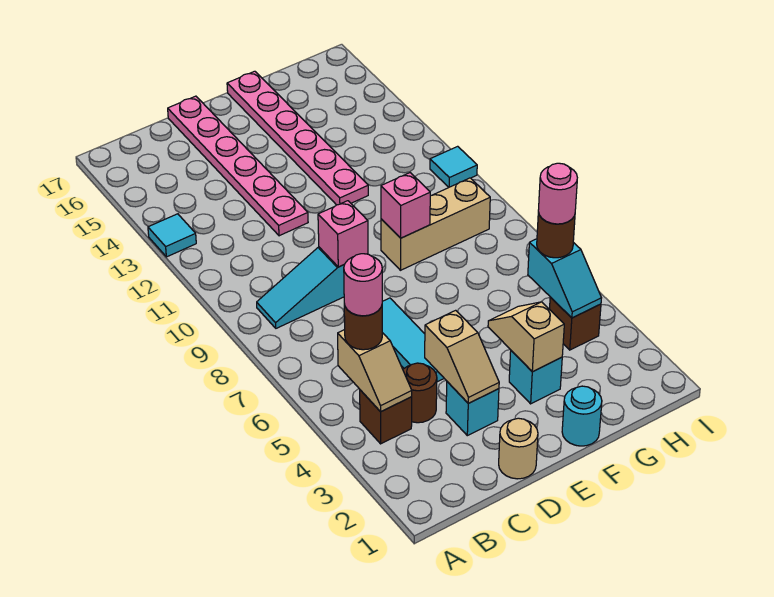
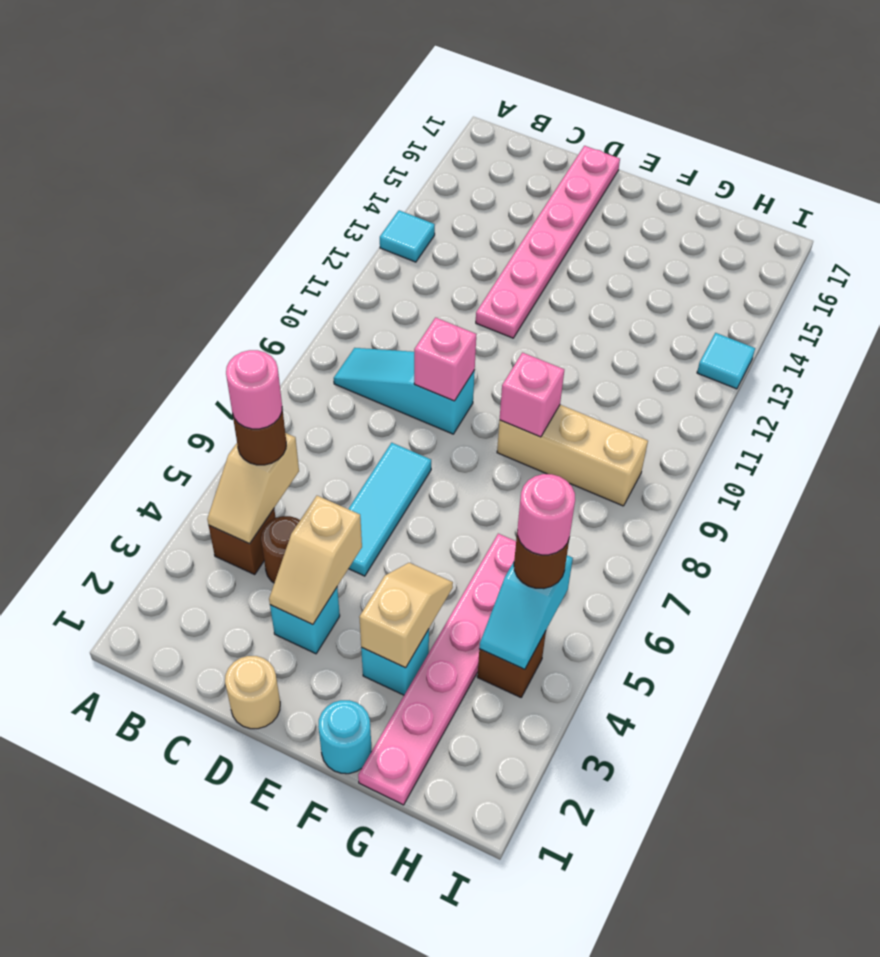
pink plate F12:F17 level 1 -> pink plate G1:G6 level 1
cyan tile I11 level 1 -> cyan tile I13 level 1

